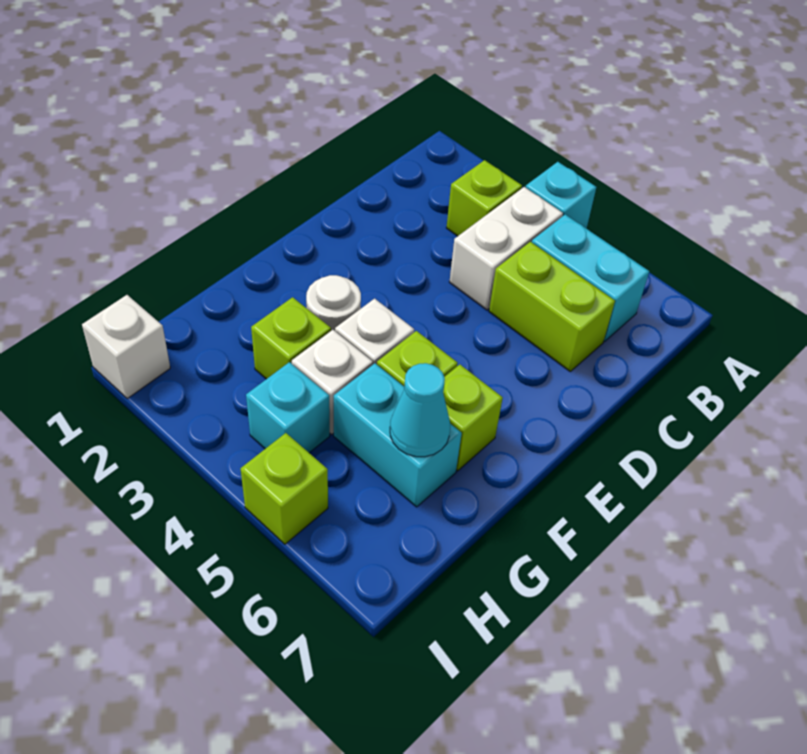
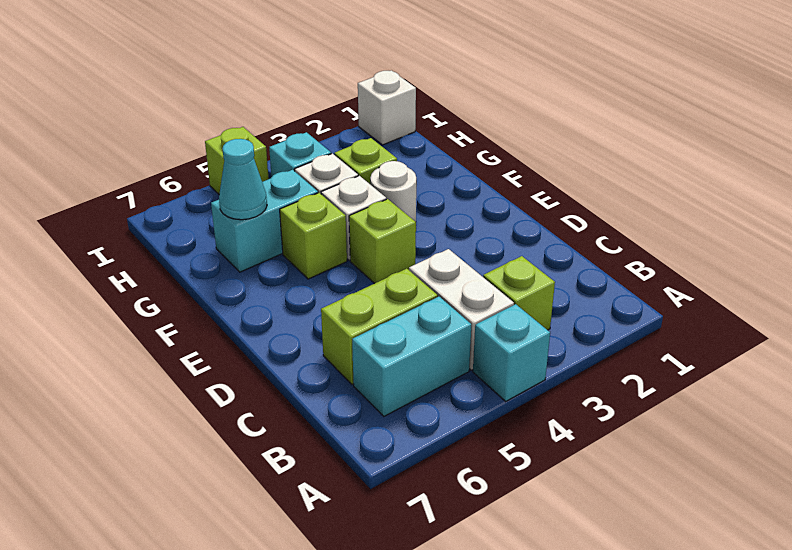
lime brick F6 level 1 -> lime brick E4 level 1

